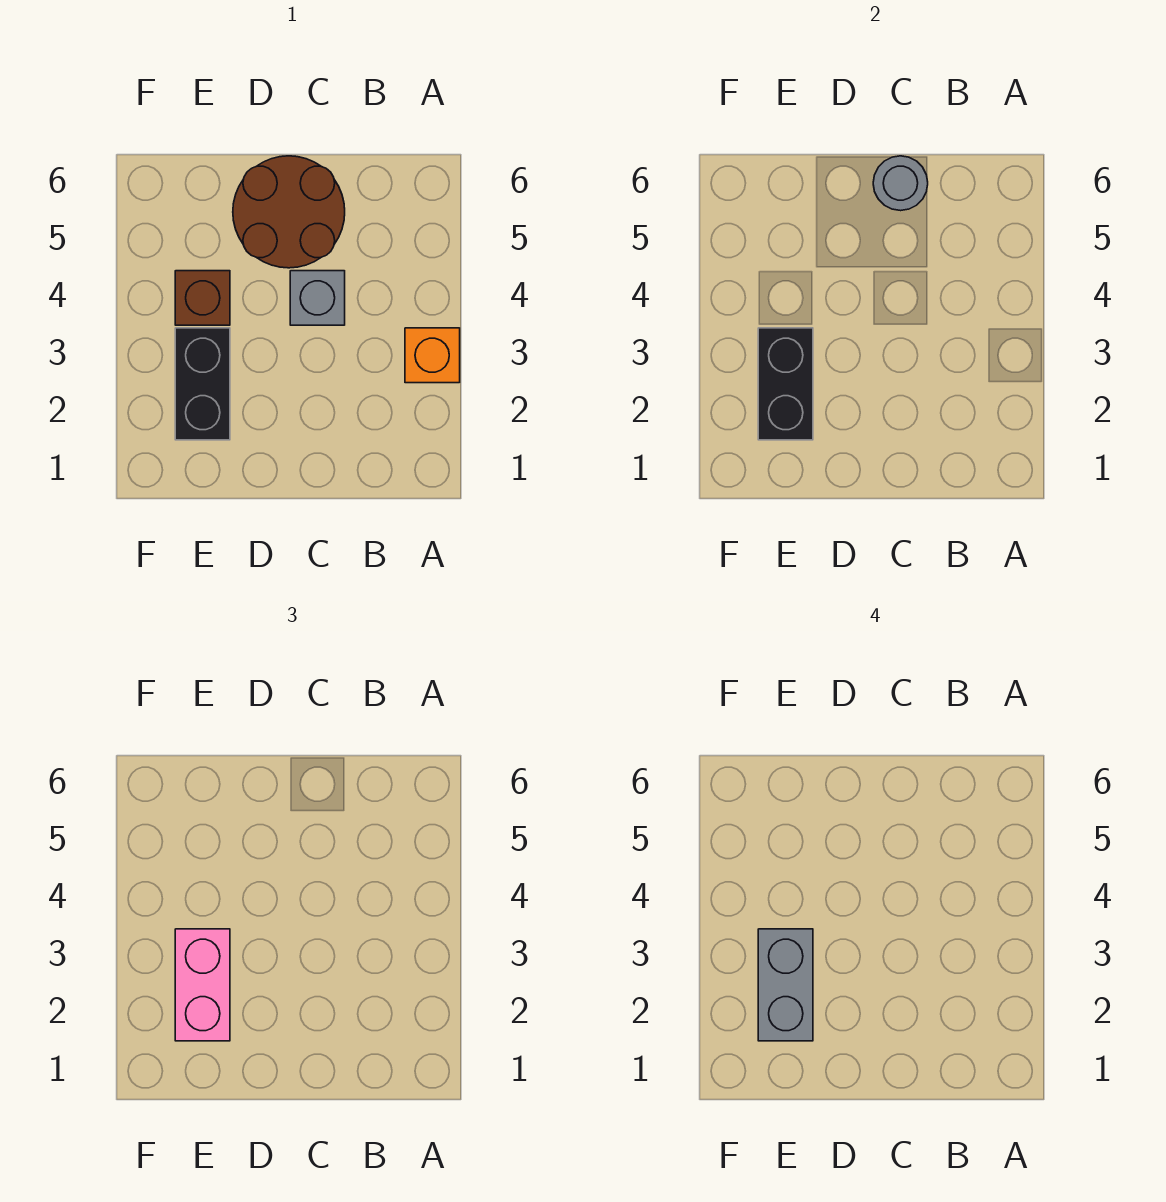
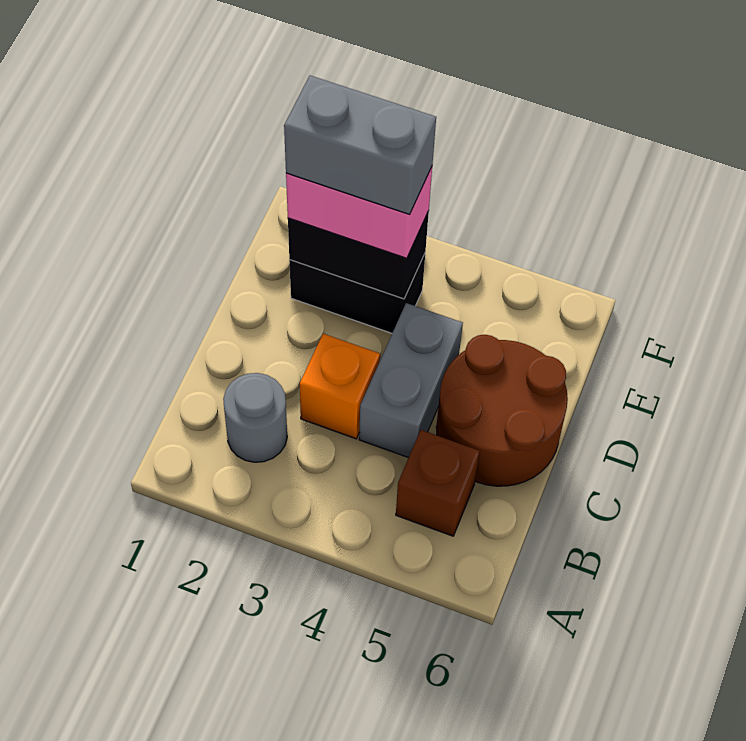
orange brick A3 level 1 -> orange brick C3 level 1
grey brick C4 level 1 -> grey brick C4:D4 level 1
grey round brick C6 level 2 -> grey round brick B2 level 1
brown brick E4 level 1 -> brown brick B5 level 1

